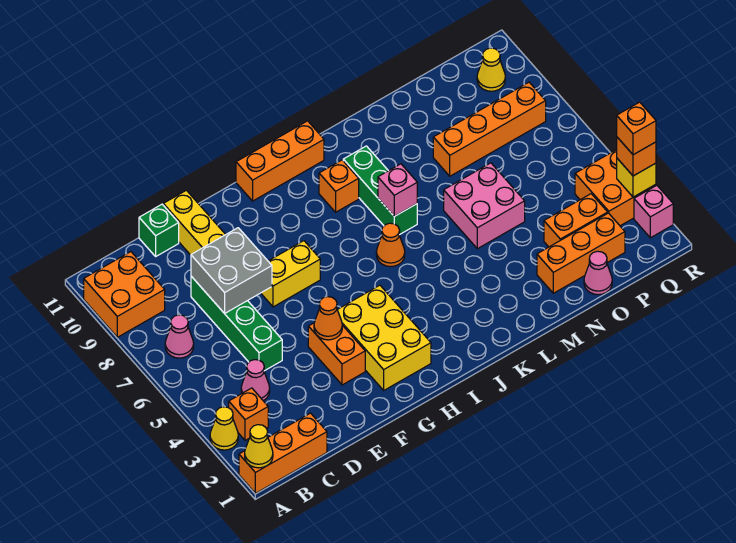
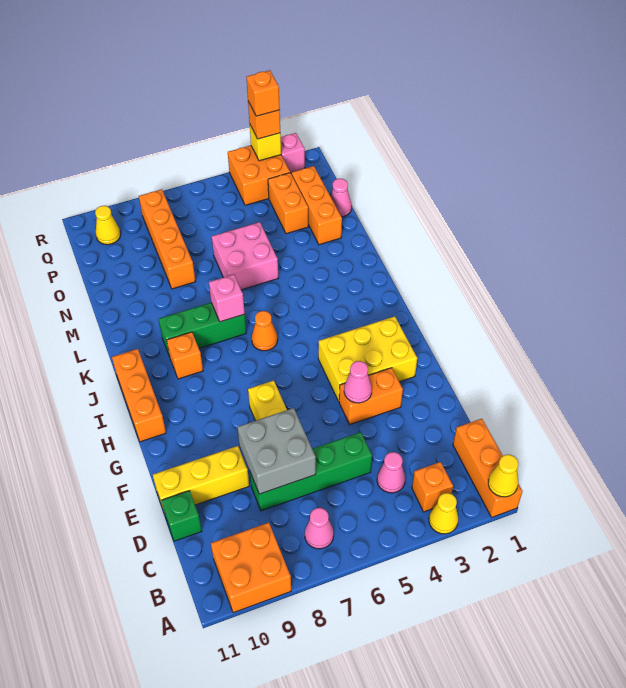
orange cone F4 level 2 -> pink cone F4 level 2

